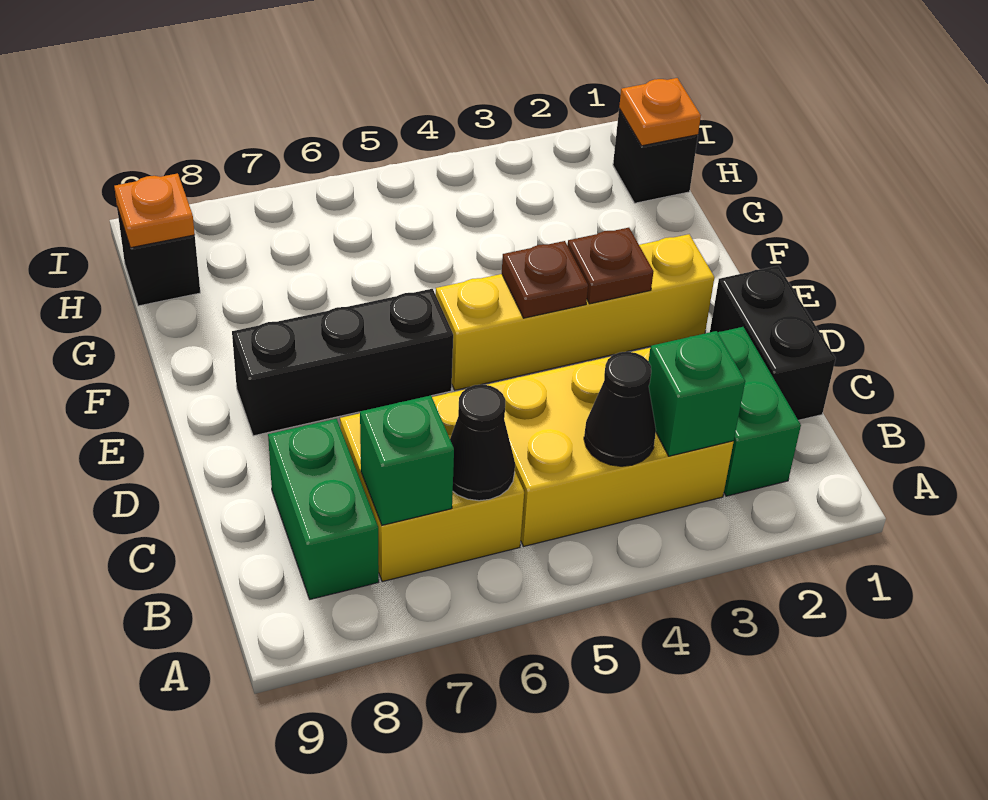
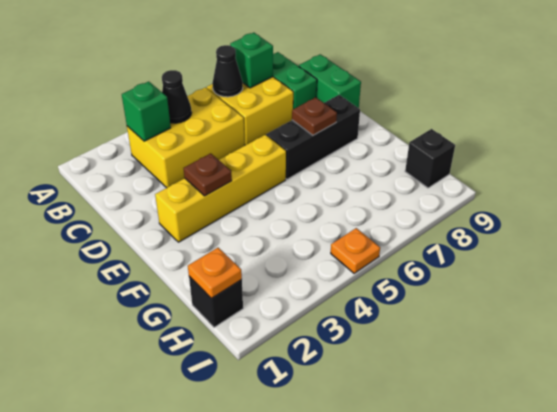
green brick B2:C2 level 1 -> green brick C9:D9 level 1
black brick C1:D1 level 1 -> none
brown plate E4 level 2 -> brown plate E7 level 2
orange plate H9 level 2 -> orange plate I5 level 1

